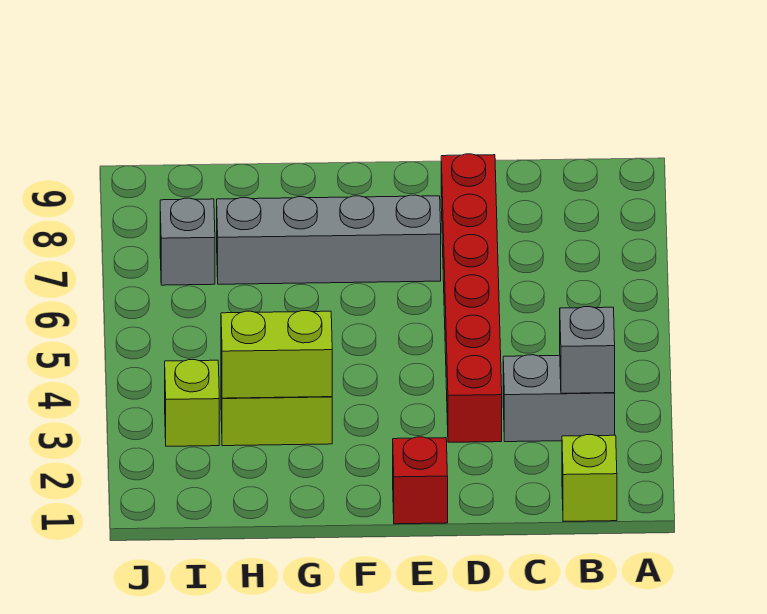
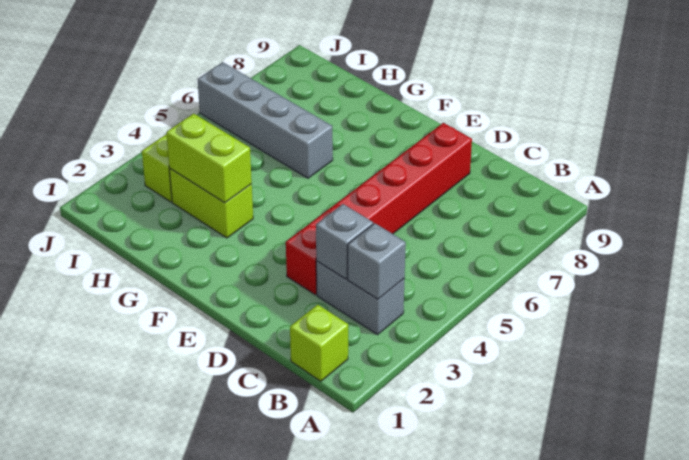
red brick E1 level 1 -> none
grey brick E7:H7 level 1 -> grey brick G6:J6 level 1
grey brick I7 level 1 -> grey brick C3 level 2

